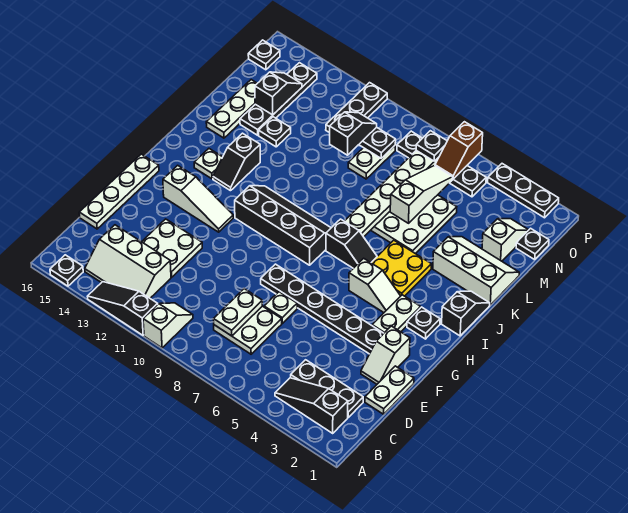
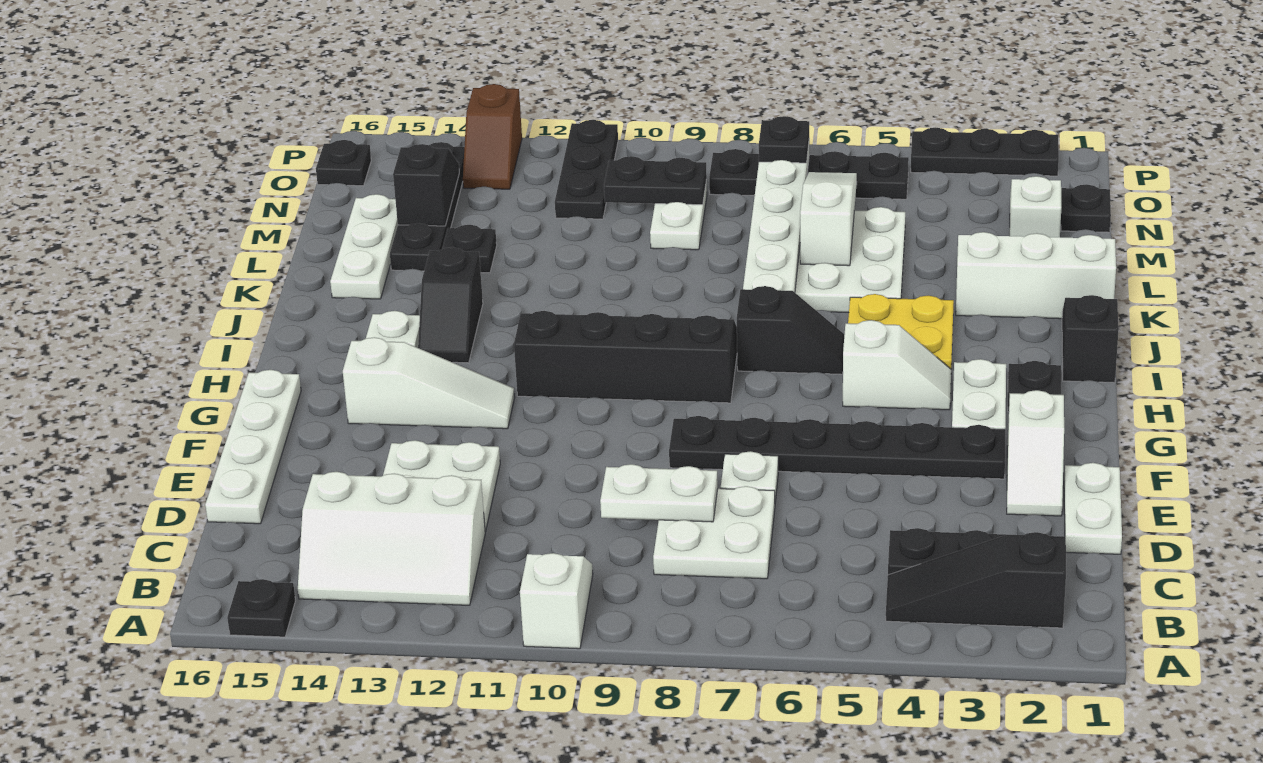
black slope A11:A13 level 1 top 11 -> none
white plate C8:D8 level 2 -> white plate D8:D9 level 2
black slope M10:N10 level 3 top M -> none
brown slope O6:P6 level 2 top P -> brown slope O13:P13 level 1 top P

